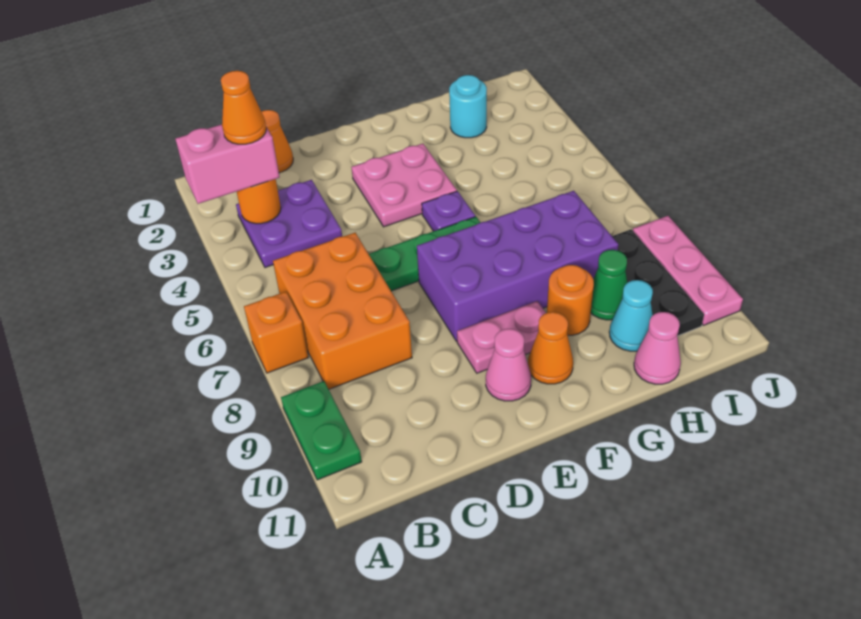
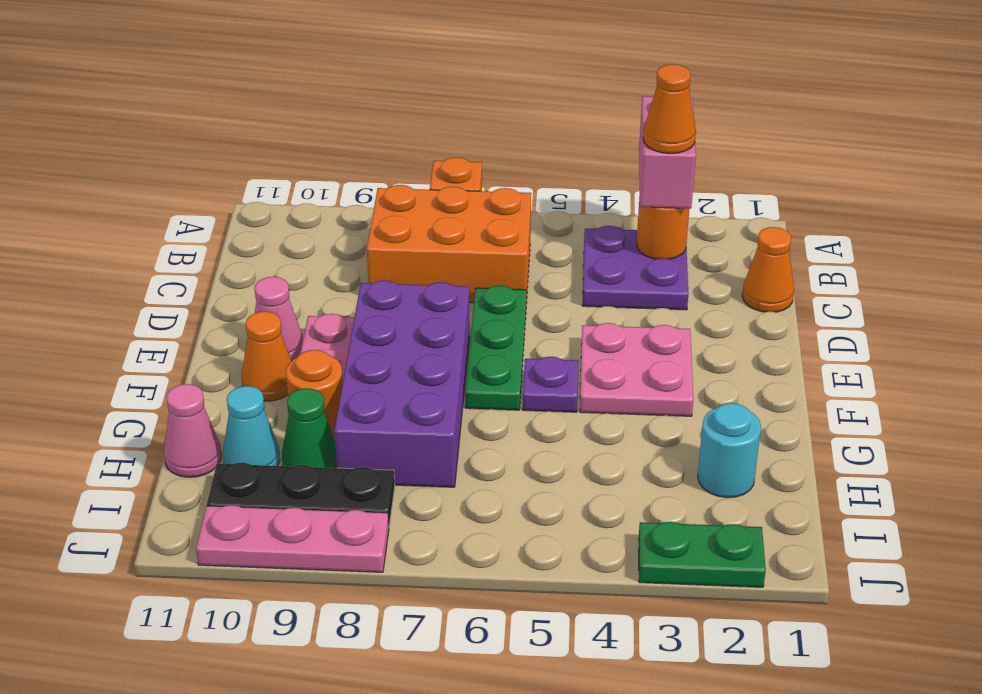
green plate A9:A10 level 1 -> green plate J2:J3 level 1

